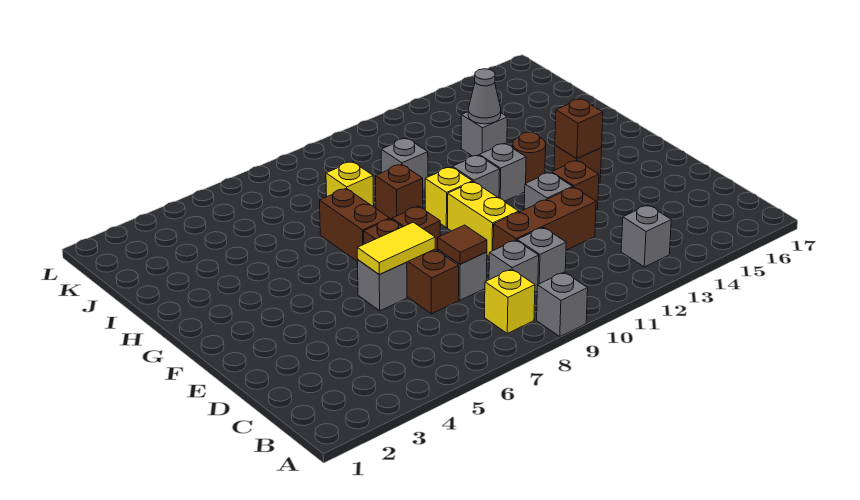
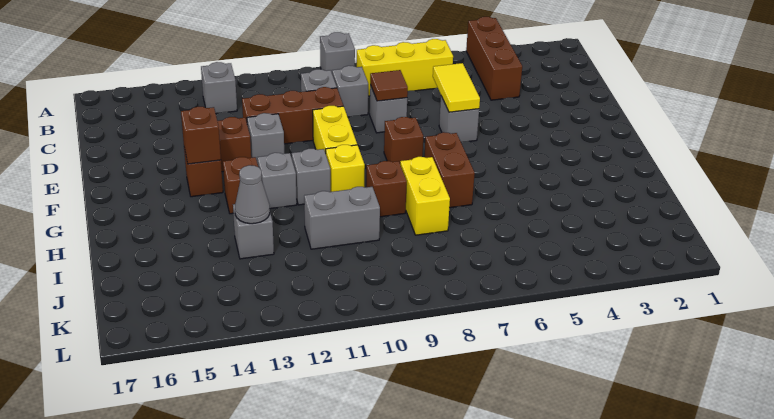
yellow brick B8 level 1 -> yellow brick B6:B8 level 1
brown brick D7:F7 level 1 -> brown brick A4:C4 level 1
yellow tile E6:E7 level 2 -> yellow tile D6:E6 level 2
brown round brick G13 level 1 -> brown brick G13 level 1
yellow brick I8 level 1 -> yellow brick H8:I8 level 1
grey brick I10 level 1 -> grey brick I10:I11 level 1

